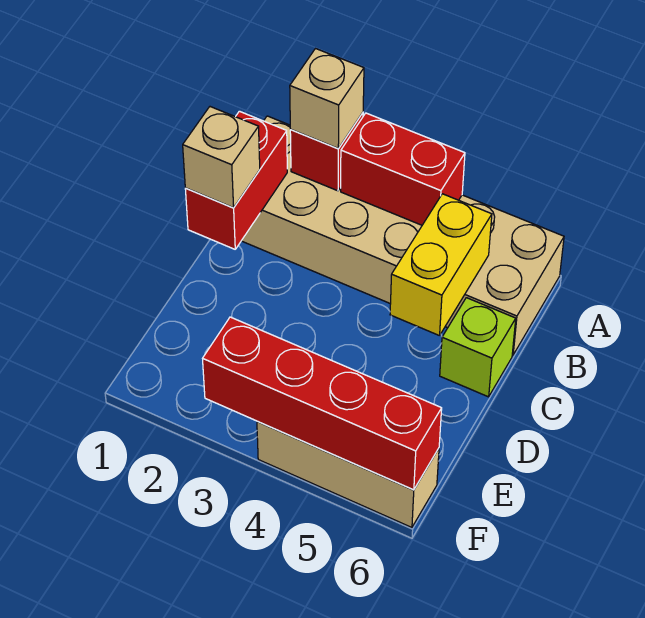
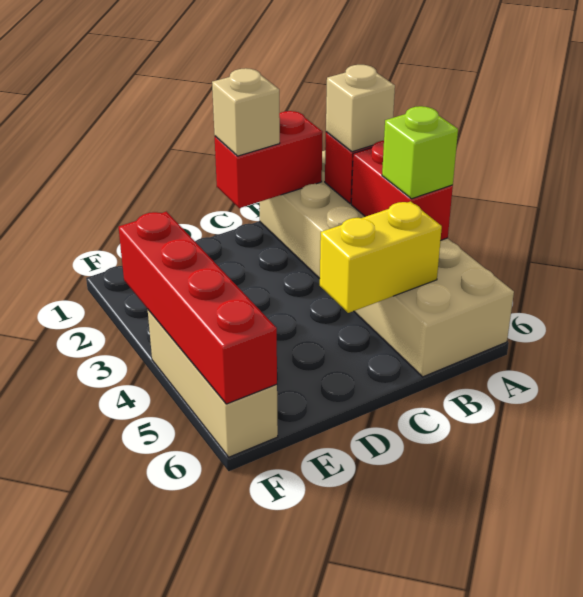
lime brick C6 level 1 -> lime brick A4 level 3

